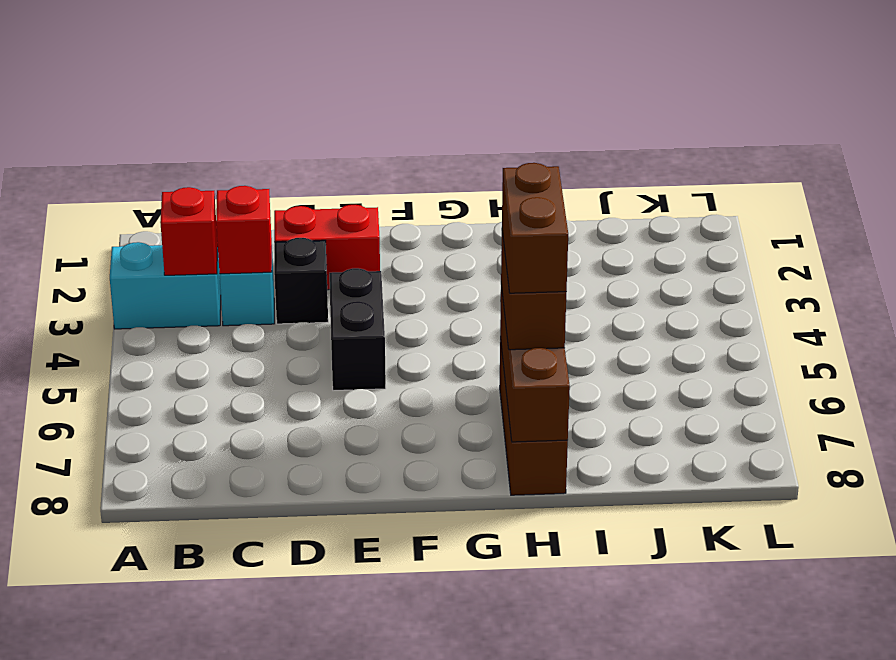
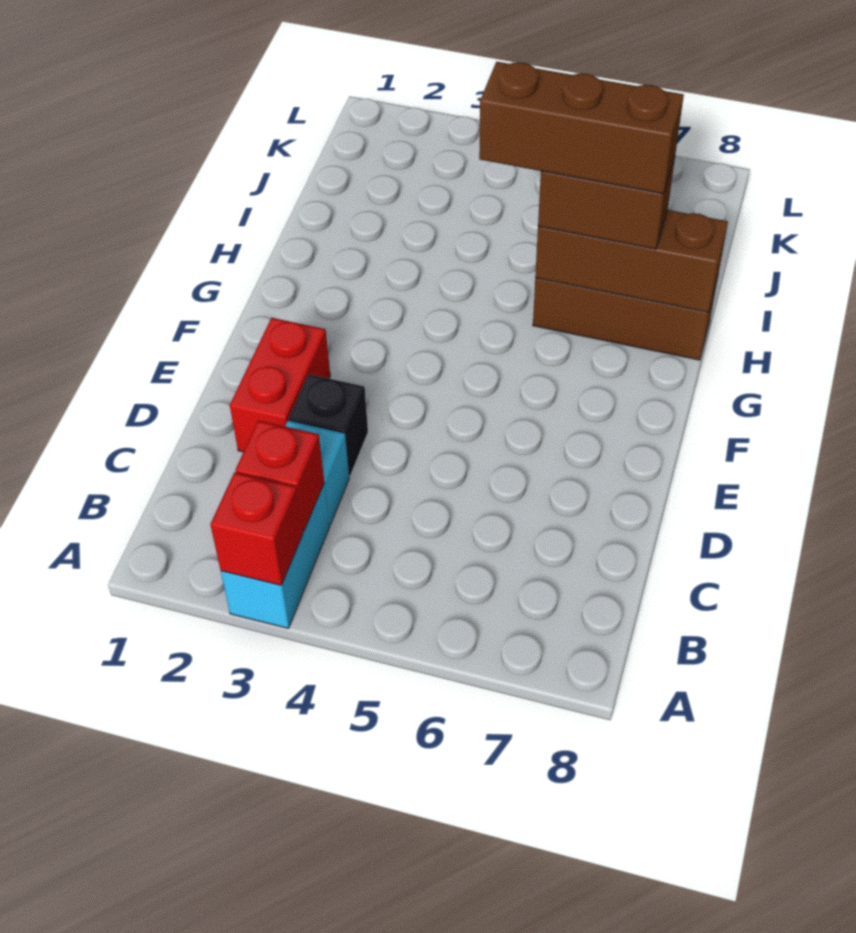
red brick C3 level 2 -> red brick A3 level 2
black brick E4:E5 level 1 -> none
brown brick H6:H7 level 4 -> brown brick H5:H7 level 4

